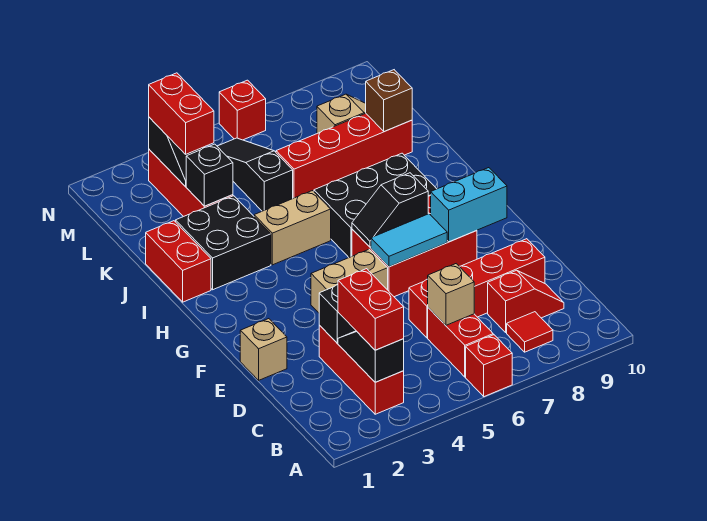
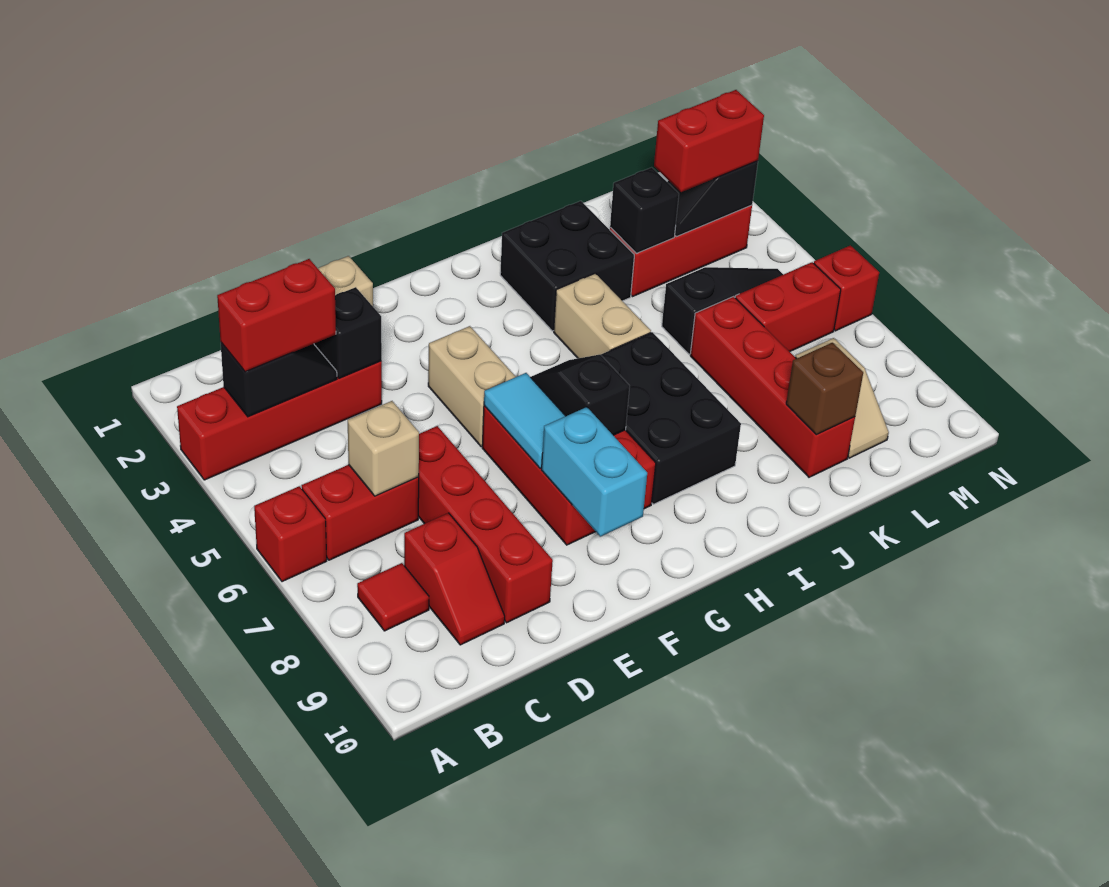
red brick B3:D3 level 1 -> red brick A3:D3 level 1
red brick I1:J1 level 1 -> red brick L6:M6 level 1

